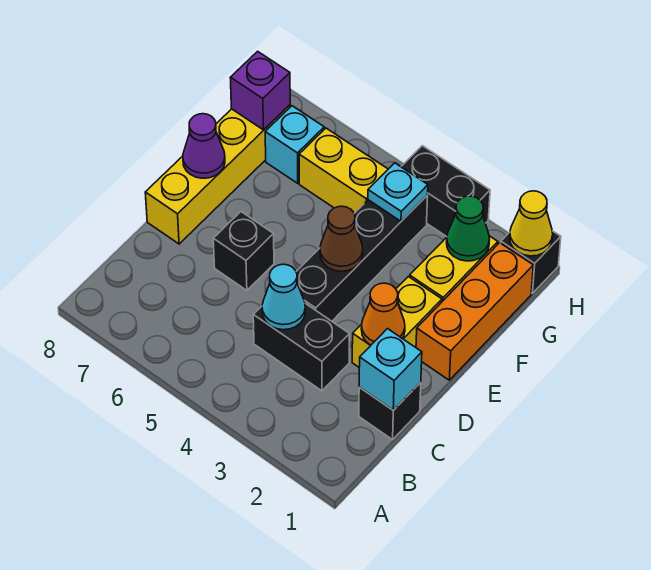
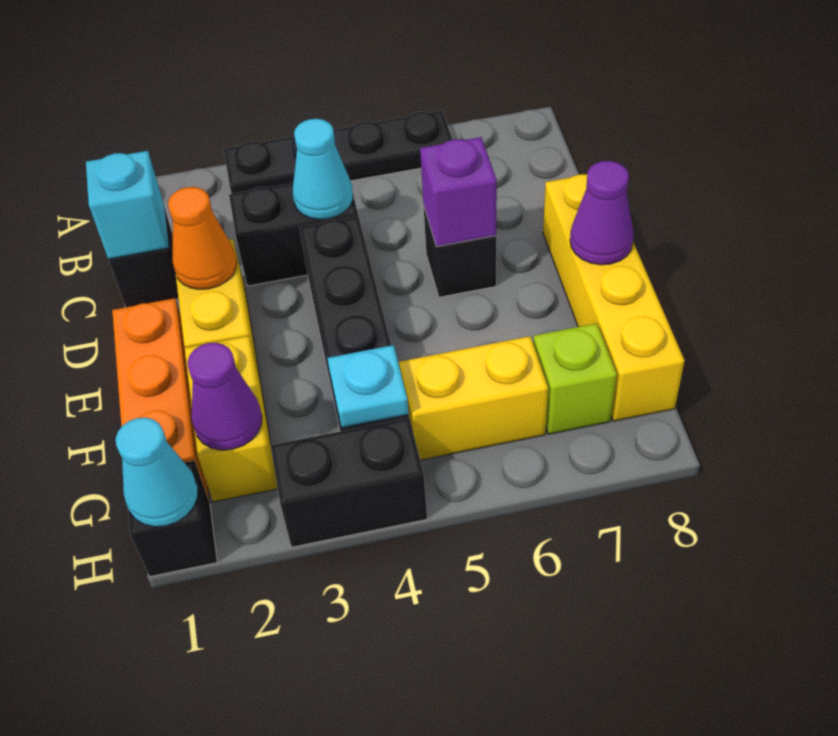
none -> black plate A3:A6 level 1
brown cone E4 level 2 -> none
green cone G2 level 2 -> purple cone G2 level 2
cyan brick G7 level 1 -> lime brick G7 level 1
purple brick G8 level 2 -> purple brick D6 level 2
yellow cone H1 level 2 -> cyan cone H1 level 2

